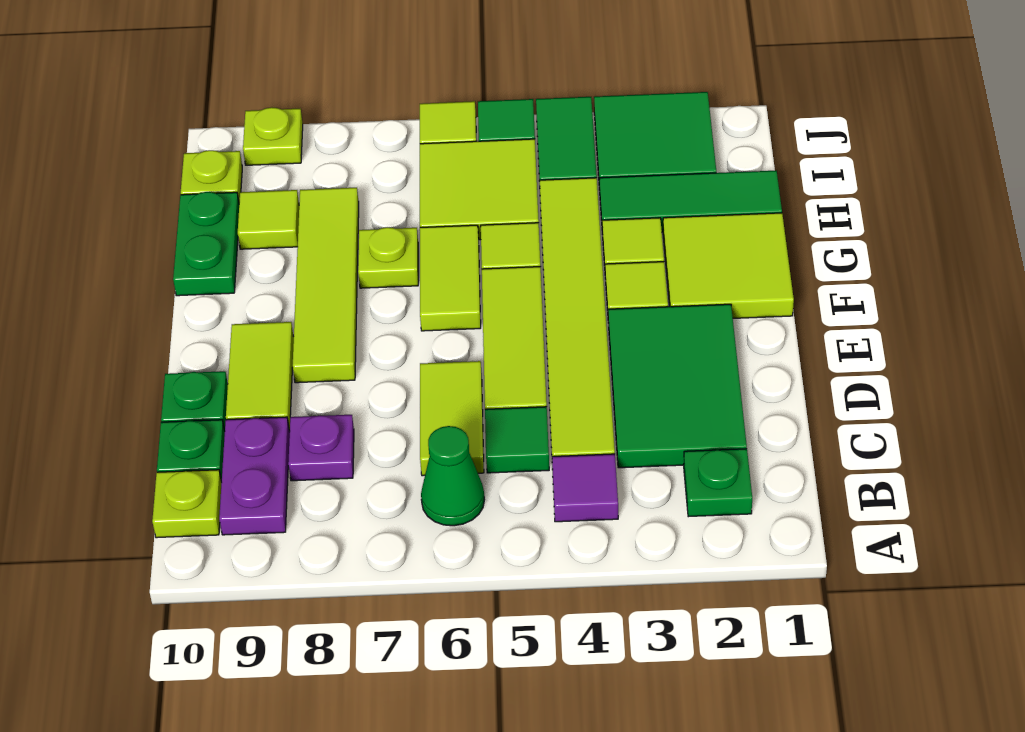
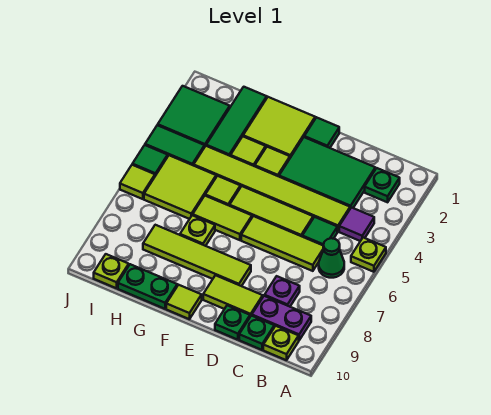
lime tile C6:D6 level 1 -> lime tile C6:E6 level 1
none -> green tile E1 level 1
lime tile H9 level 1 -> lime tile F10 level 1
lime plate J9 level 1 -> lime plate A5 level 1

